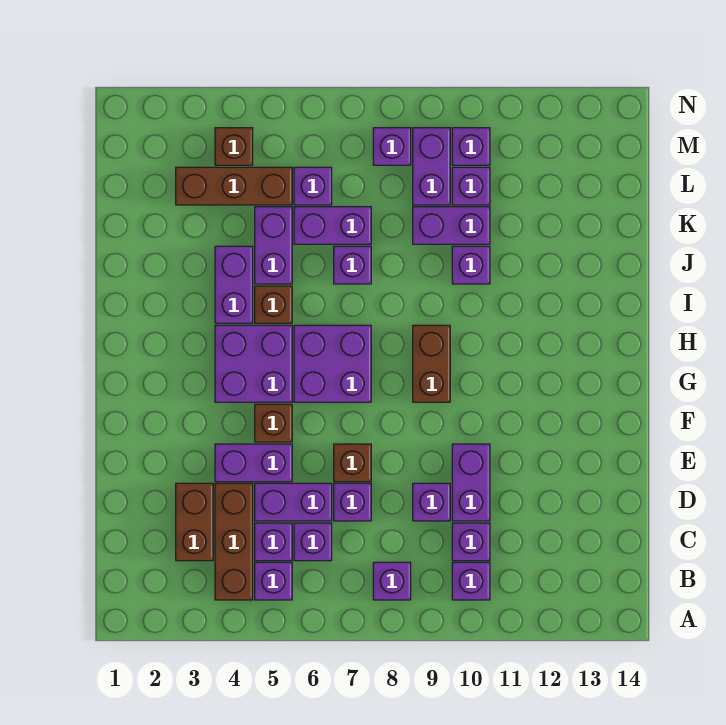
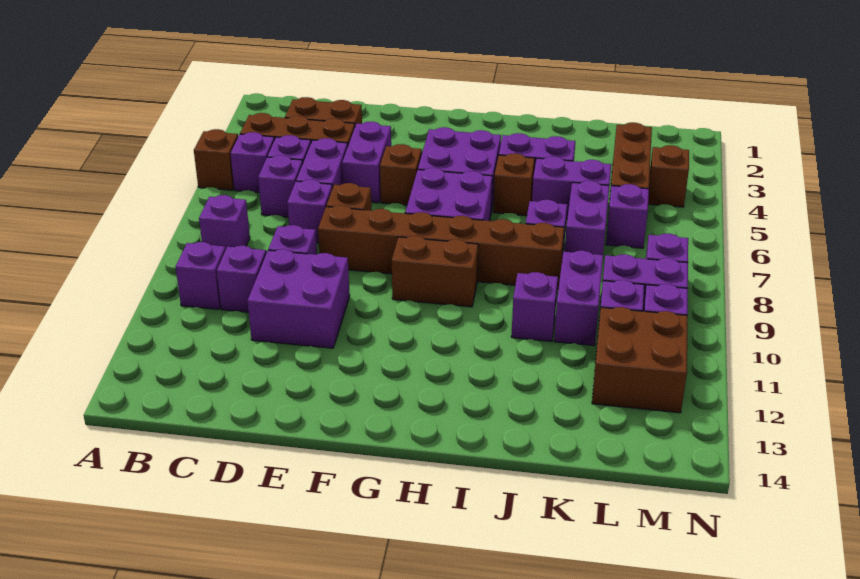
none -> brown brick A5 level 1
purple brick D10:E10 level 1 -> purple brick D10:E11 level 1
none -> brown brick E8:J8 level 1
none -> brown brick L11:M12 level 1

